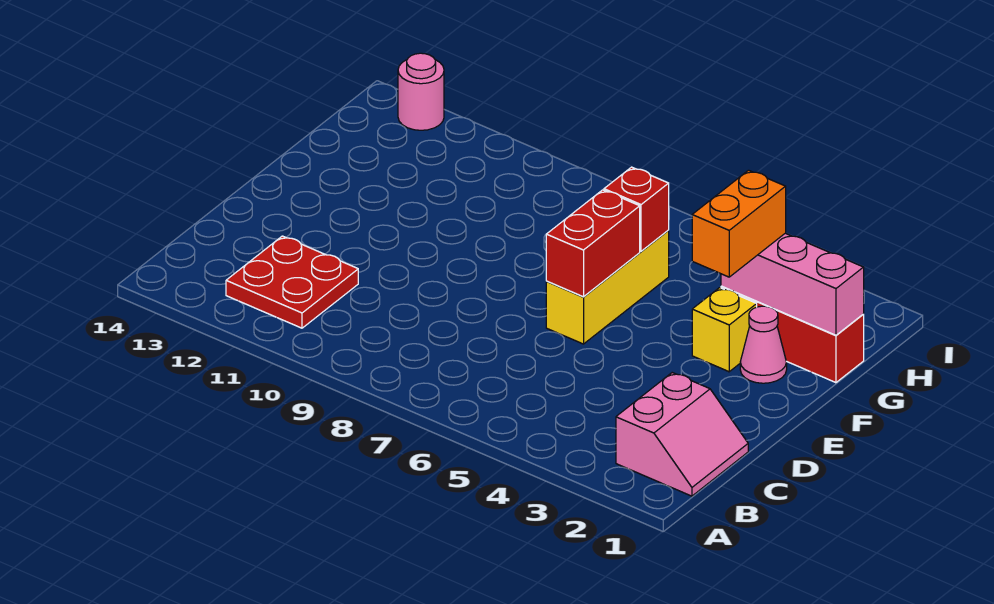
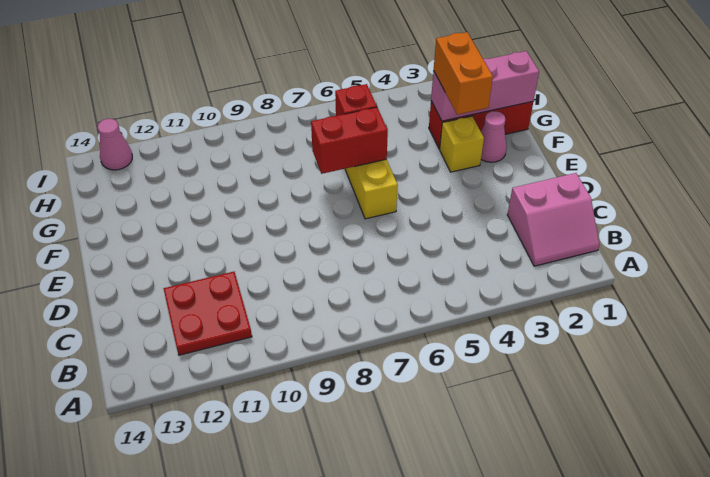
pink slope B1:C2 level 1 top 2 -> pink slope B1:C2 level 1 top C
red brick E6:F6 level 2 -> red brick F6:F7 level 2
pink round brick I13 level 1 -> pink cone I13 level 1

